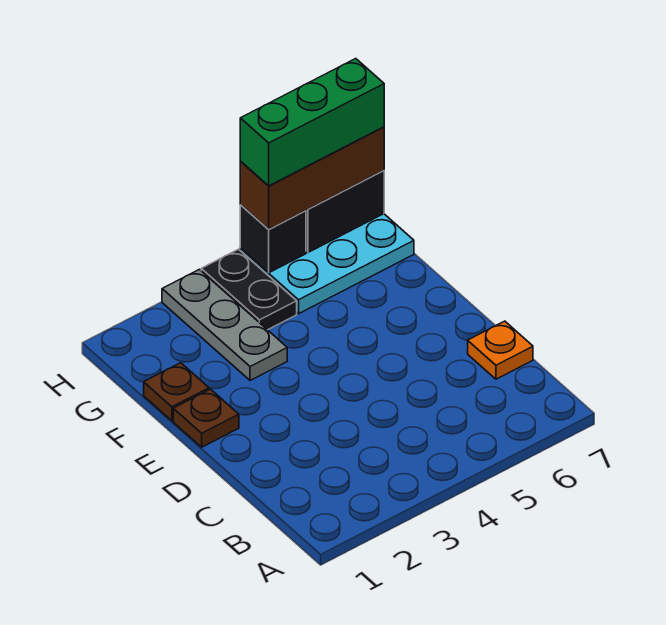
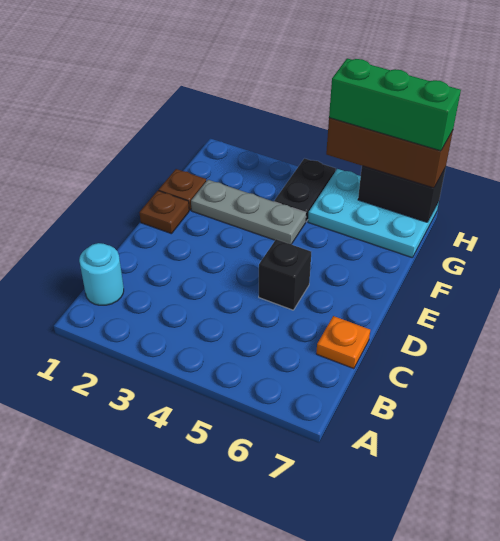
none -> cyan round brick B1 level 1
grey plate F3:H3 level 1 -> grey plate F2:F4 level 1
black brick H5 level 2 -> black brick D5 level 1

